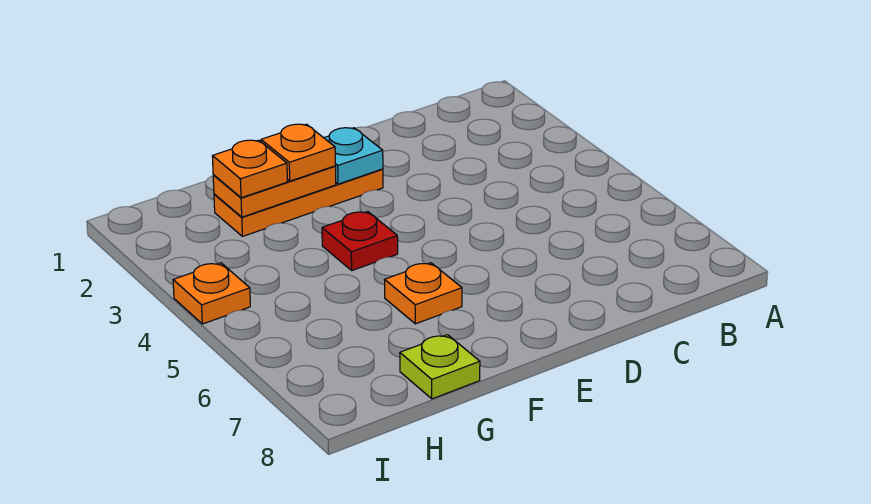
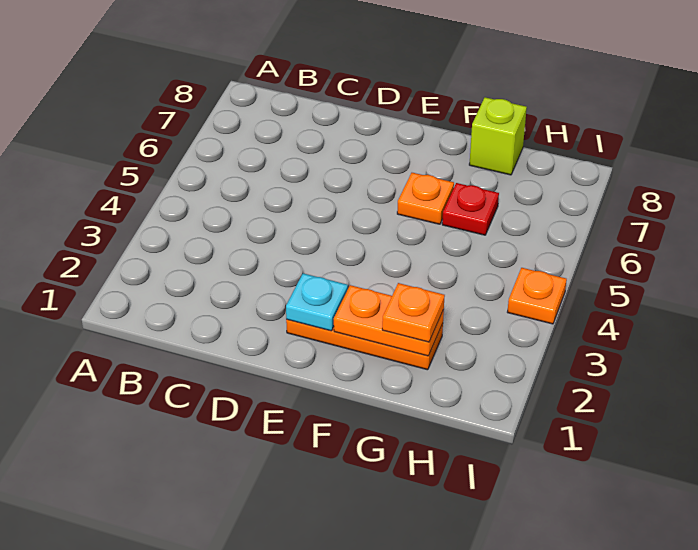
orange plate F2 level 3 -> none
red plate F4 level 1 -> red plate G6 level 1
lime plate G8 level 1 -> lime brick G8 level 1

